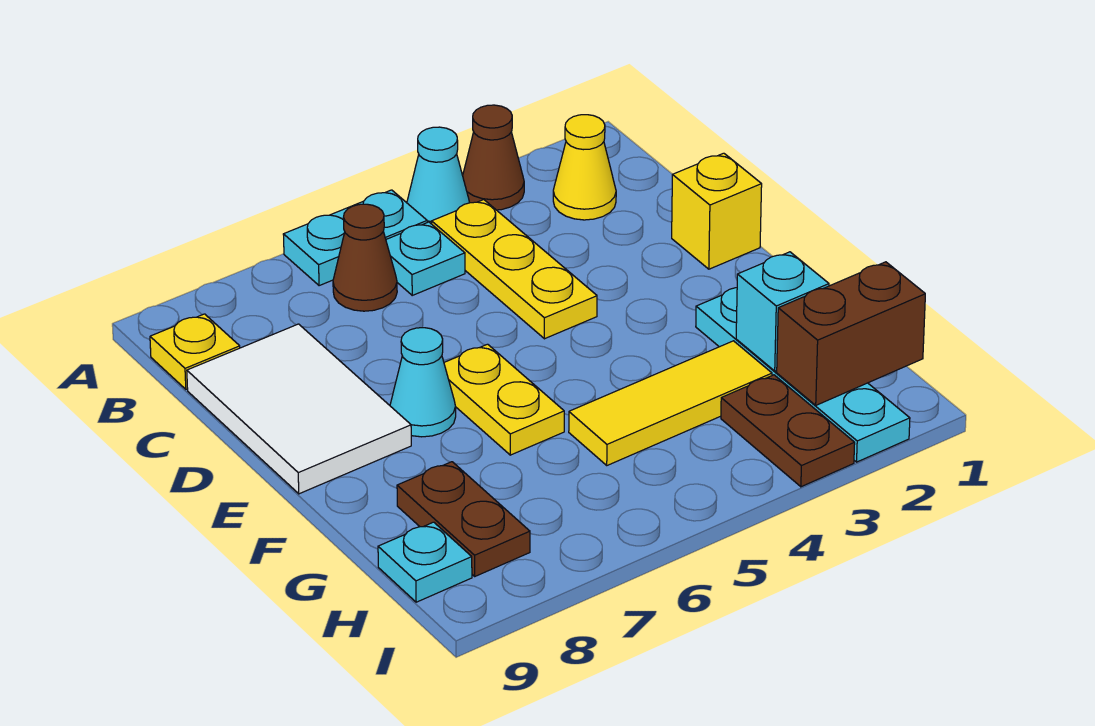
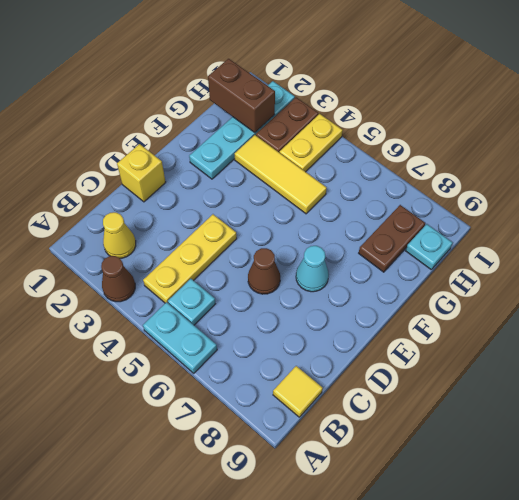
cyan cone A4 level 1 -> none
brown cone B6 level 1 -> brown cone D6 level 1
yellow plate B9 level 1 -> yellow tile B9 level 1
white tile C8:E9 level 1 -> none
yellow plate E6:F6 level 1 -> yellow plate H4:I4 level 1
cyan brick G2 level 2 -> none

